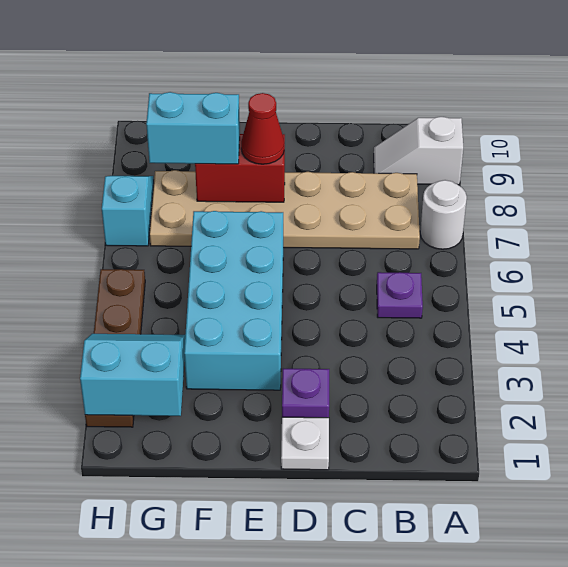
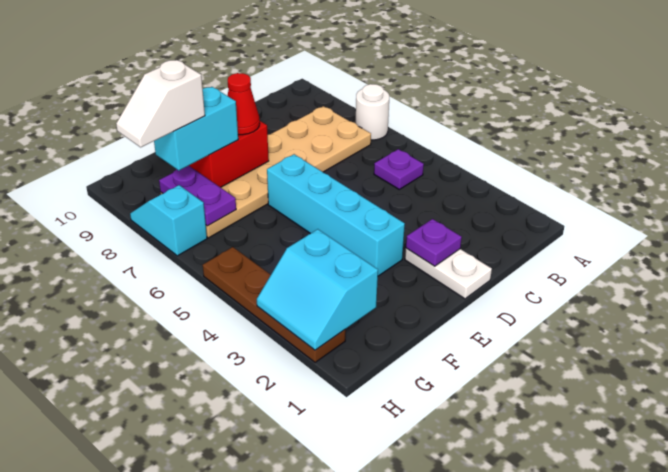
white slope A9:B9 level 1 top A -> white slope G8:H8 level 4 top G
cyan brick E3:F6 level 1 -> cyan brick E3:E6 level 1
cyan slope G2:H3 level 2 top 2 -> cyan slope G2:H3 level 2 top G
none -> purple plate G7:G8 level 2

